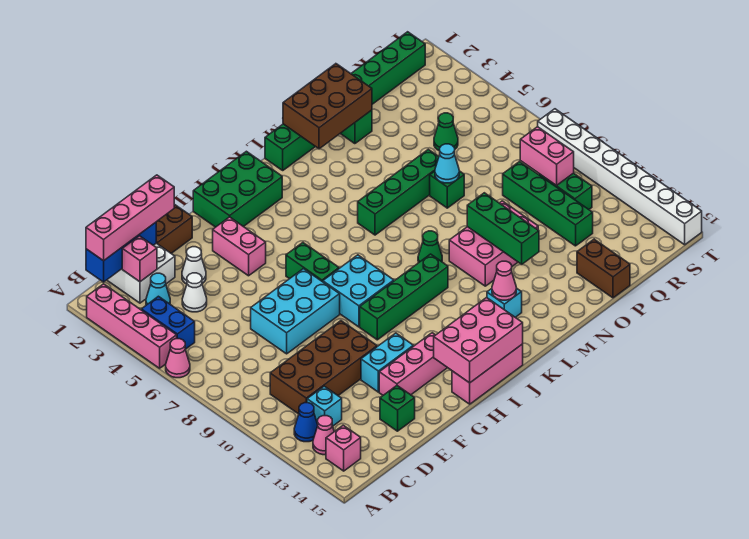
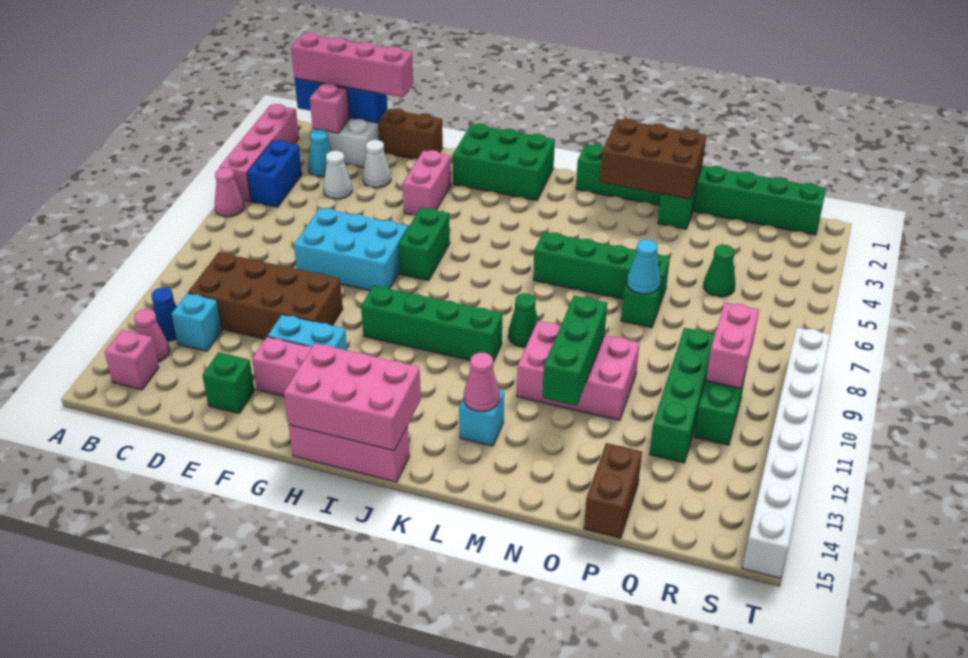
cyan brick H8:I9 level 1 -> none

